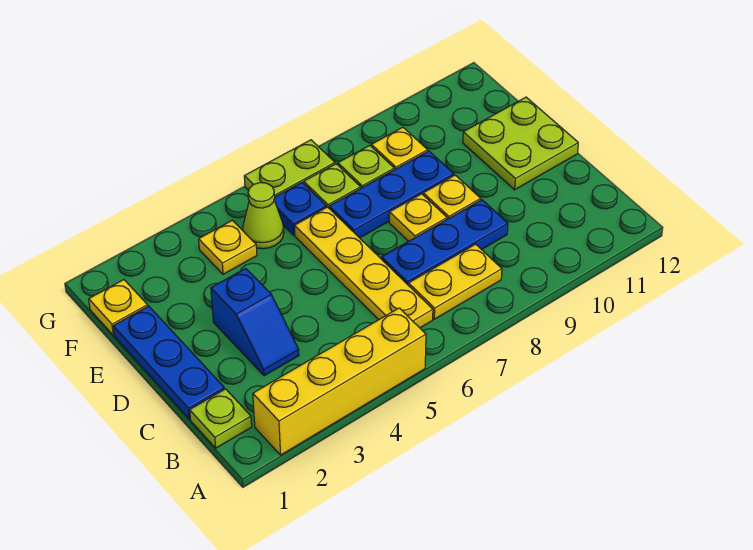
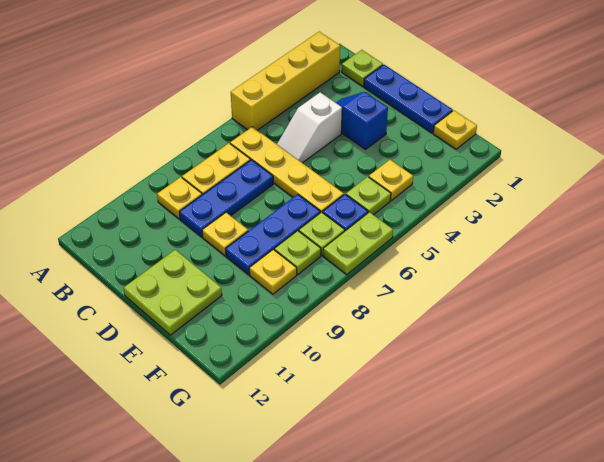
none -> white slope C4:C5 level 1 top 4
yellow plate D8 level 1 -> yellow plate B9 level 1
lime cone F5 level 1 -> lime plate F5 level 1

